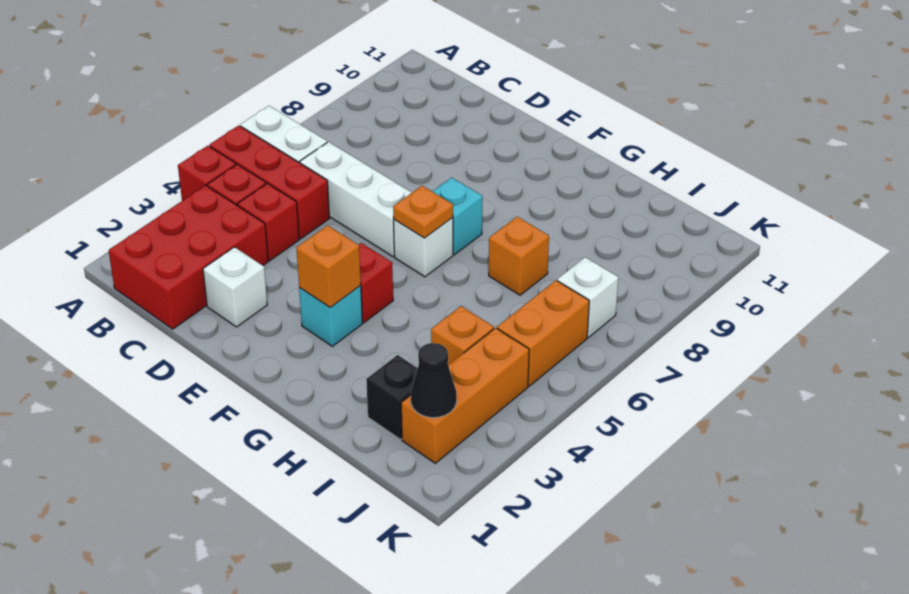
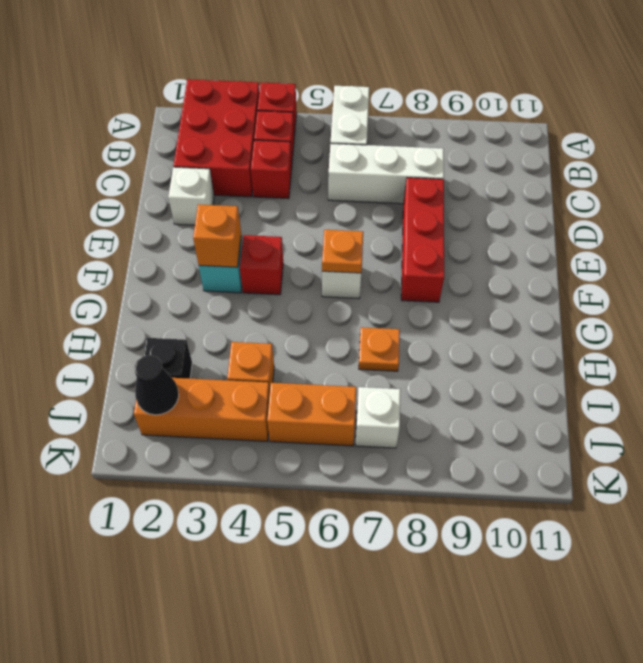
red brick A5:C5 level 1 -> red brick D8:F8 level 1
red brick B1:C3 level 1 -> red brick A2:C3 level 1
white brick C6:E6 level 1 -> white brick C6:C8 level 1
cyan brick F7 level 1 -> none
orange brick H7 level 1 -> orange plate H7 level 1

